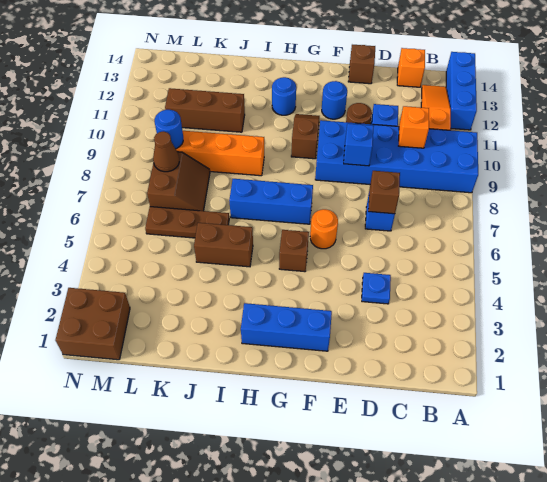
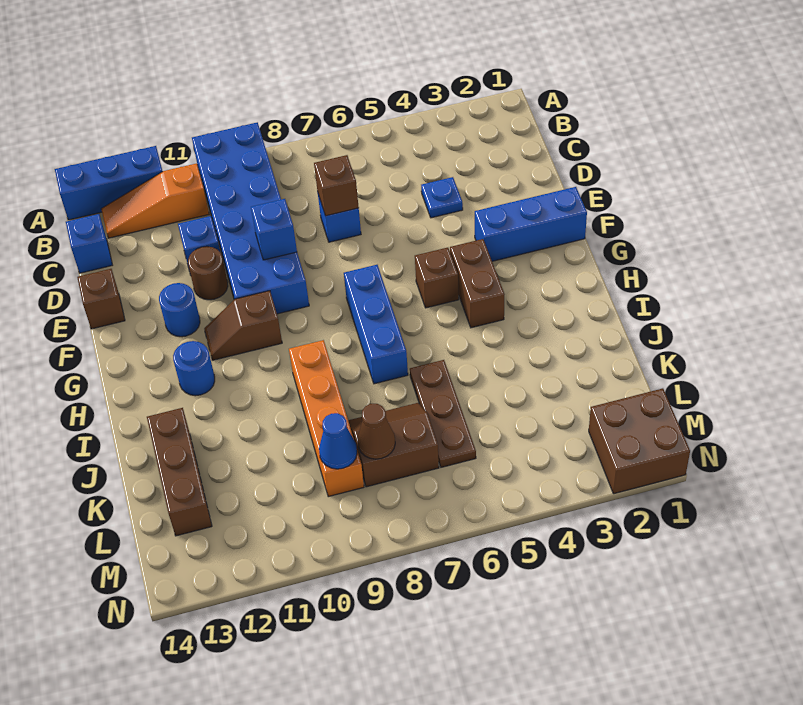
orange brick C10 level 2 -> none
orange brick C14 level 1 -> blue brick C14 level 1
blue brick F2:H2 level 1 -> blue brick F1:F3 level 1
orange round brick F6 level 1 -> none
brown brick I5:J5 level 1 -> brown brick G4:H4 level 1
brown brick J11:L11 level 1 -> brown brick J13:L13 level 1
blue round brick L9 level 2 -> blue cone L9 level 2

